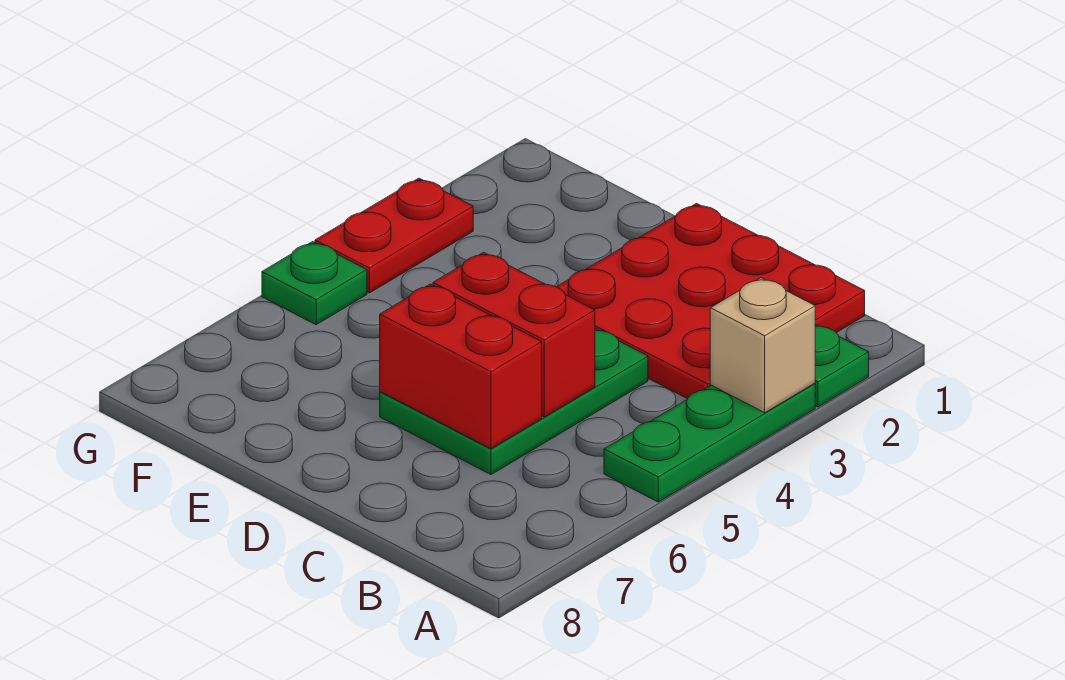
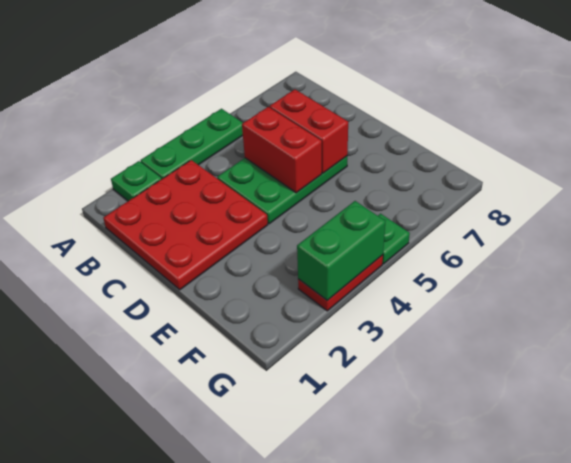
tan brick A3 level 2 -> none
none -> green brick G3:G4 level 2

